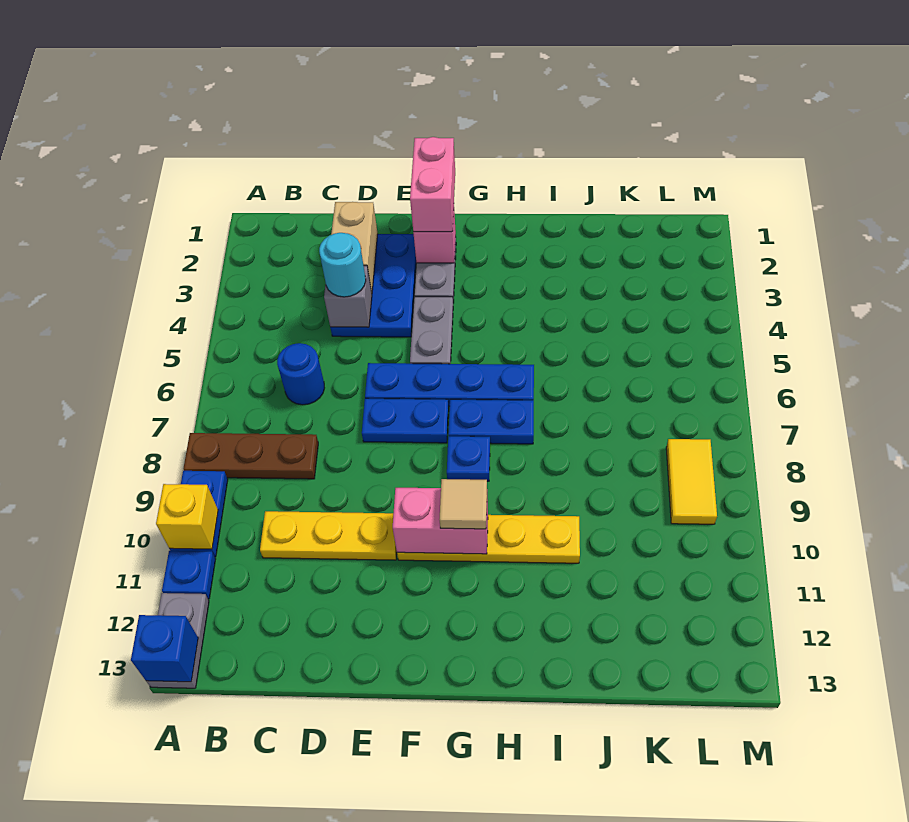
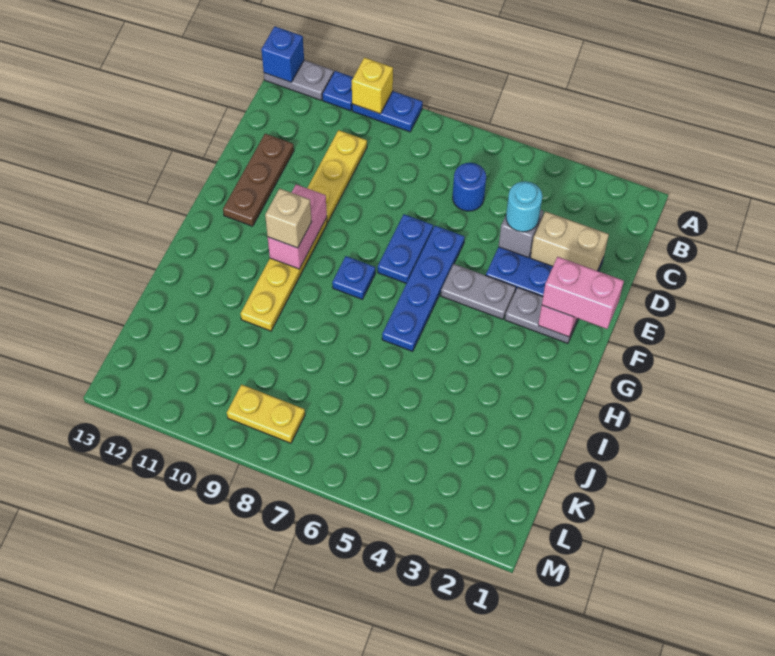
brown plate A8:C8 level 1 -> brown plate D12:F12 level 1
blue plate G7:H7 level 1 -> none
tan tile G10 level 3 -> tan brick G10 level 3
yellow tile L8:L9 level 1 -> yellow plate L8:L9 level 1

